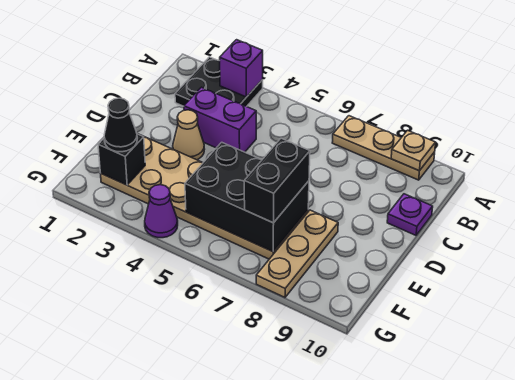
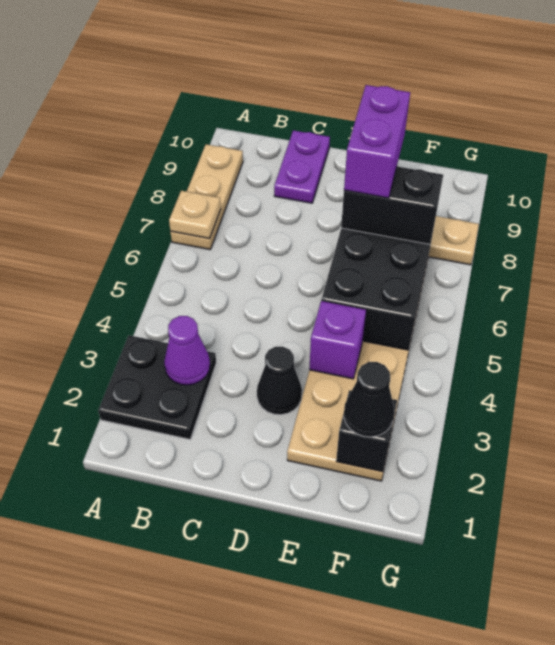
purple brick A3 level 2 -> purple brick E4 level 2
tan plate A9 level 2 -> tan plate A7 level 2
purple brick C3:C4 level 1 -> purple brick E7:E8 level 4
purple plate C10 level 1 -> purple plate C9:C10 level 1
tan cone D3 level 1 -> black cone D3 level 1
purple cone G4 level 1 -> purple cone B3 level 2

